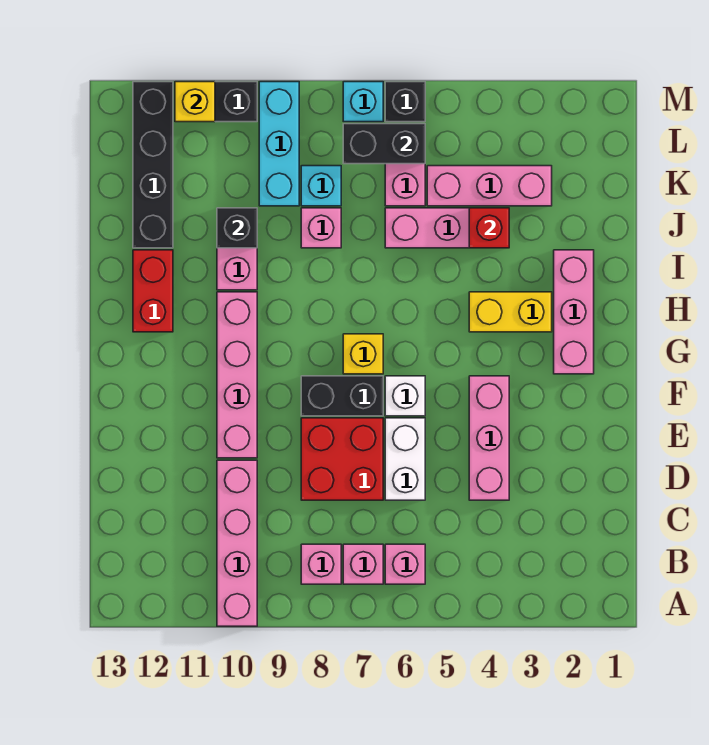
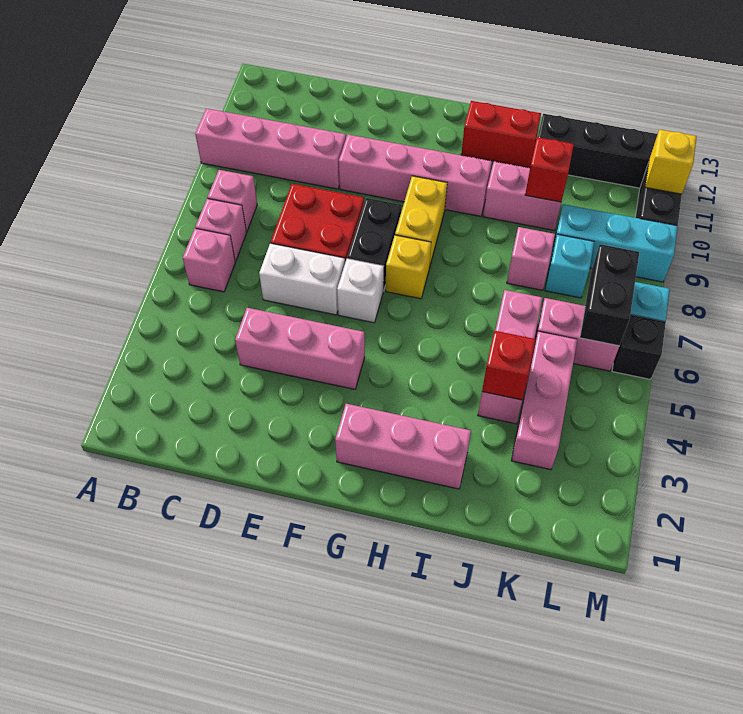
yellow brick H3:H4 level 1 -> yellow brick G8:G9 level 1
black brick J10 level 2 -> red brick J10 level 2

